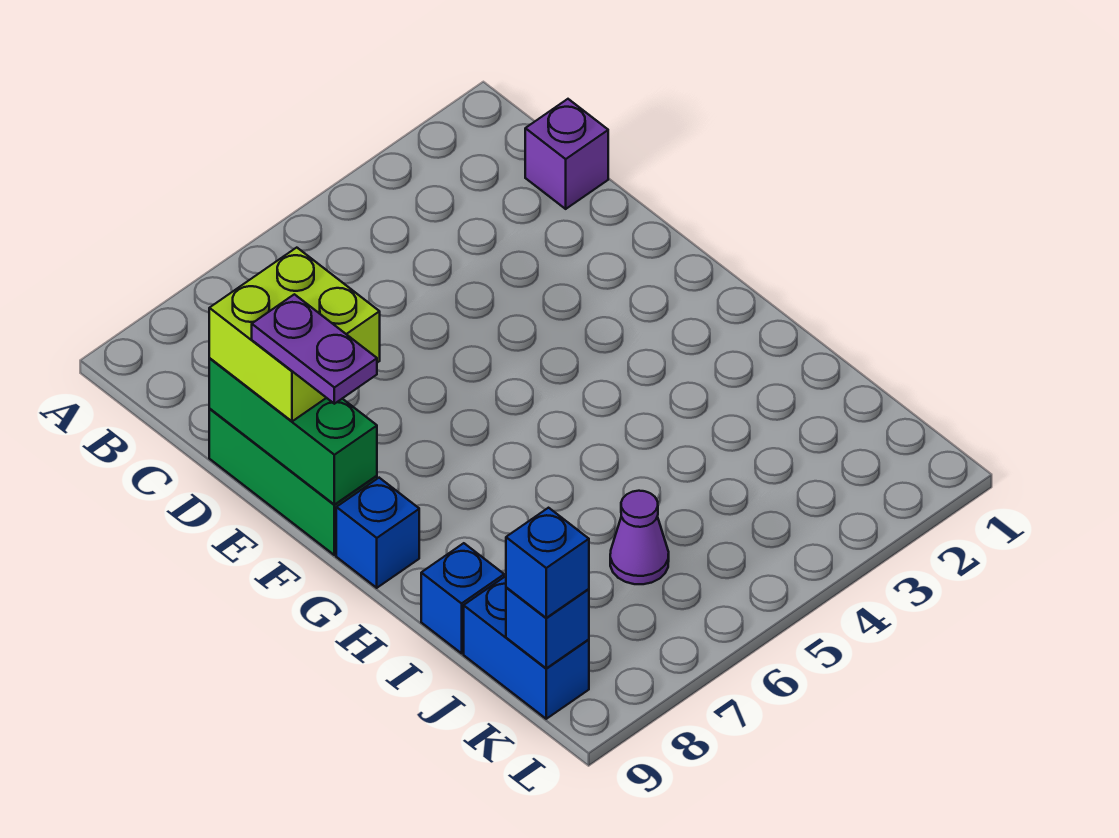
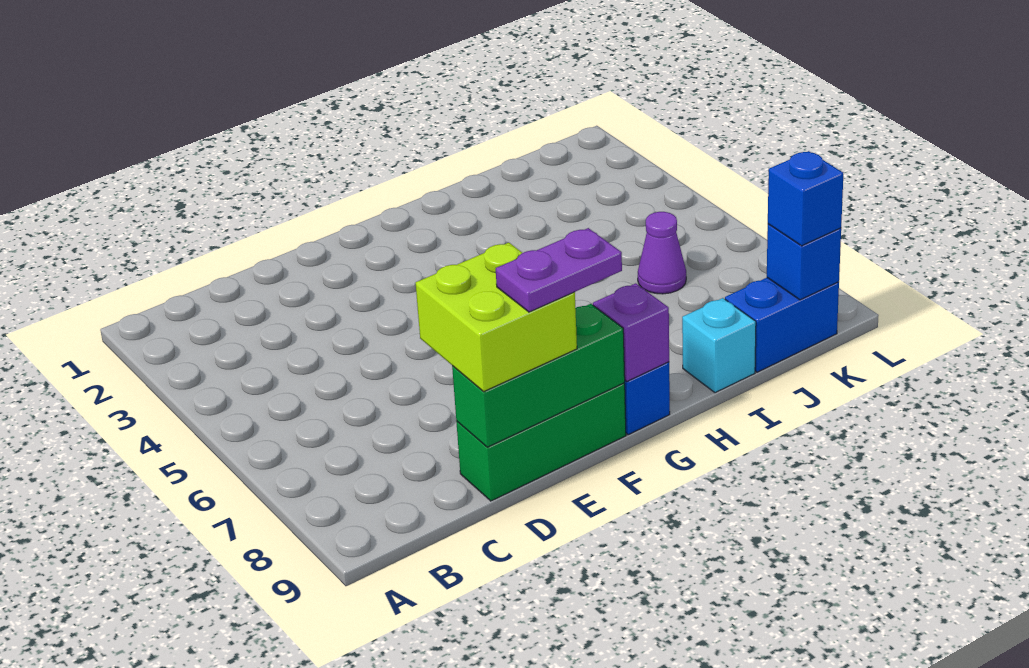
purple brick C1 level 1 -> purple brick G9 level 2
blue brick I9 level 1 -> cyan brick I9 level 1

